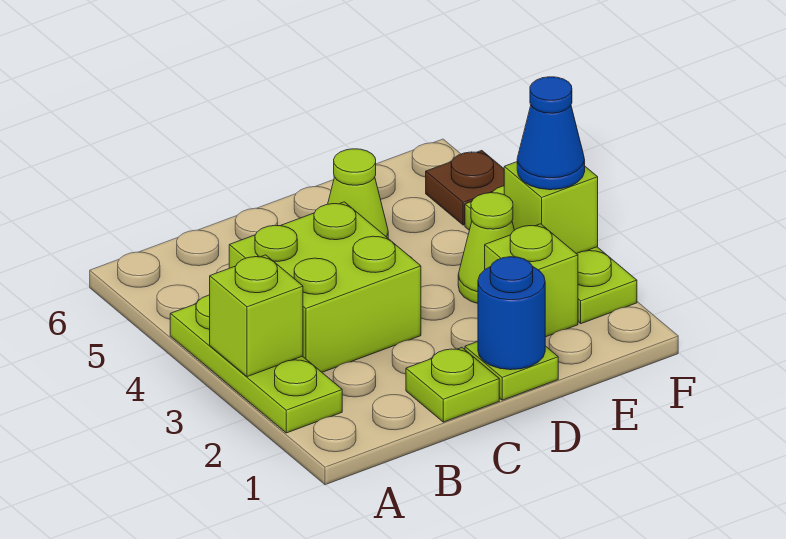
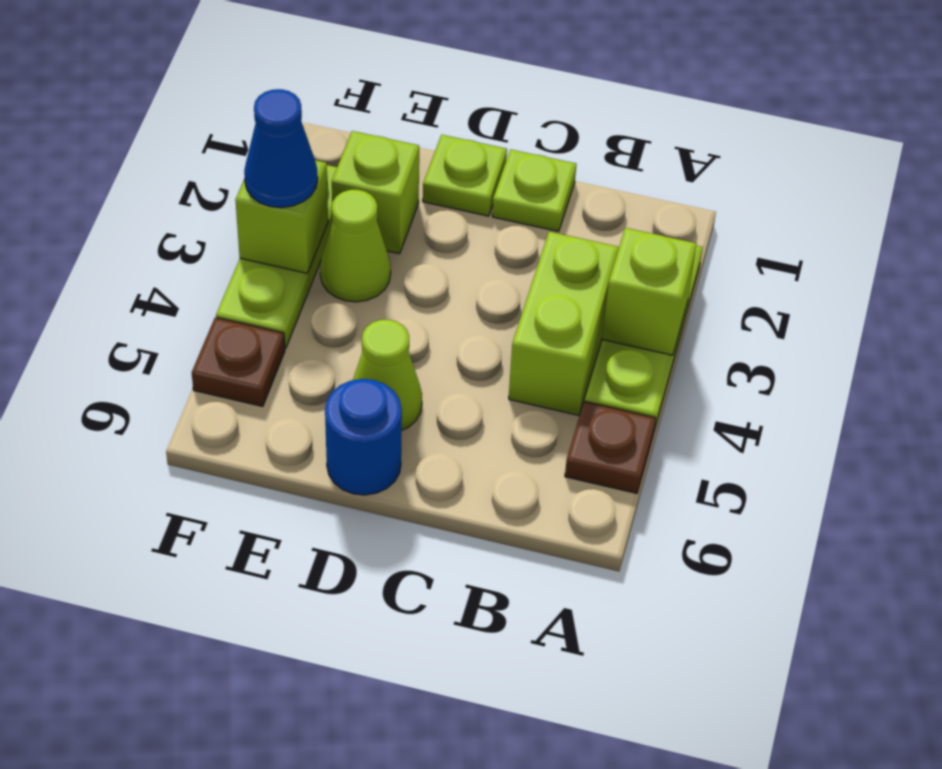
none -> brown plate A5 level 1
lime brick B3:C4 level 1 -> lime brick B3:B4 level 1
blue round brick D1 level 2 -> blue round brick D6 level 1

